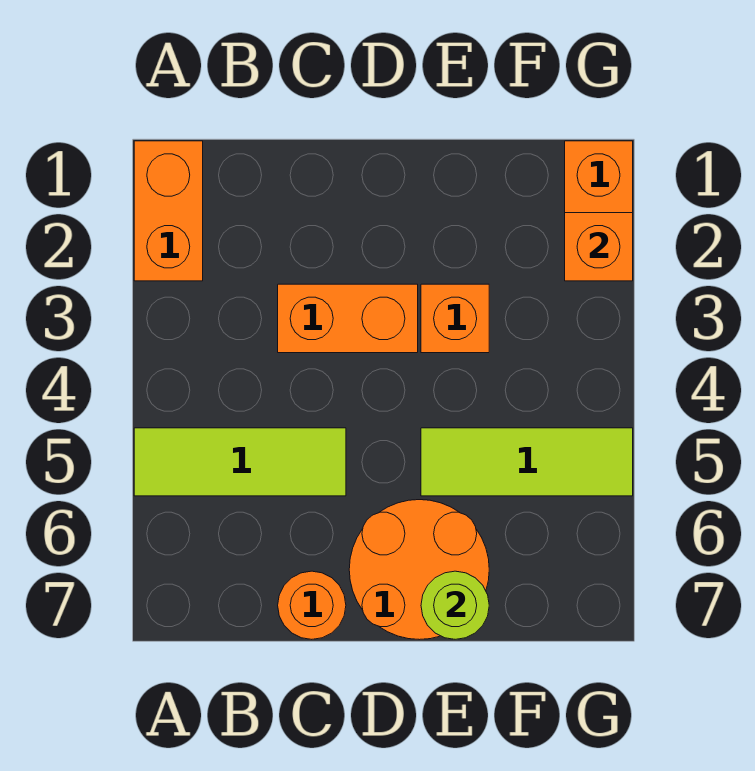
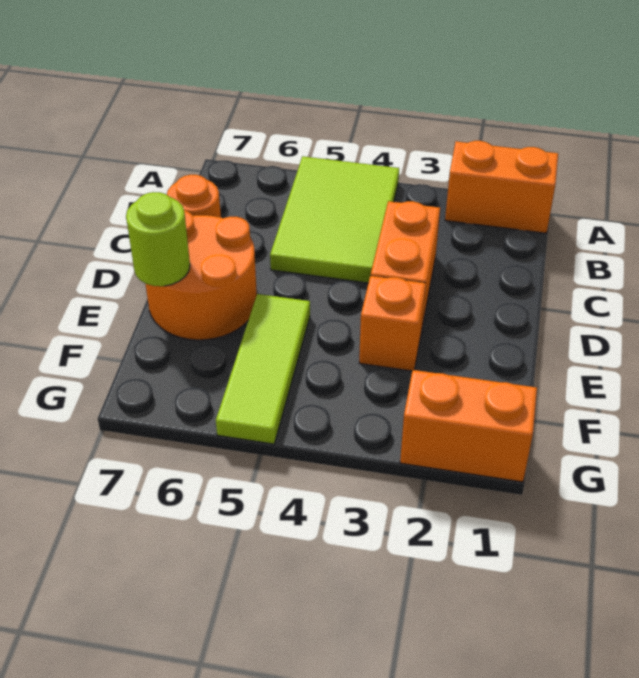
lime tile A5:C5 level 1 -> lime tile A4:C5 level 1
orange brick G2 level 2 -> none

